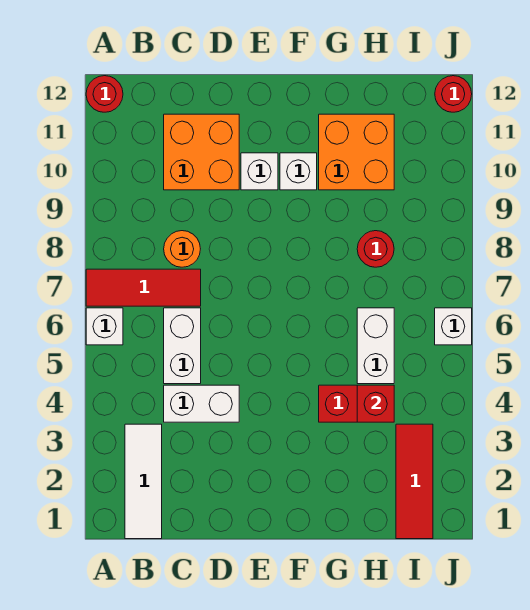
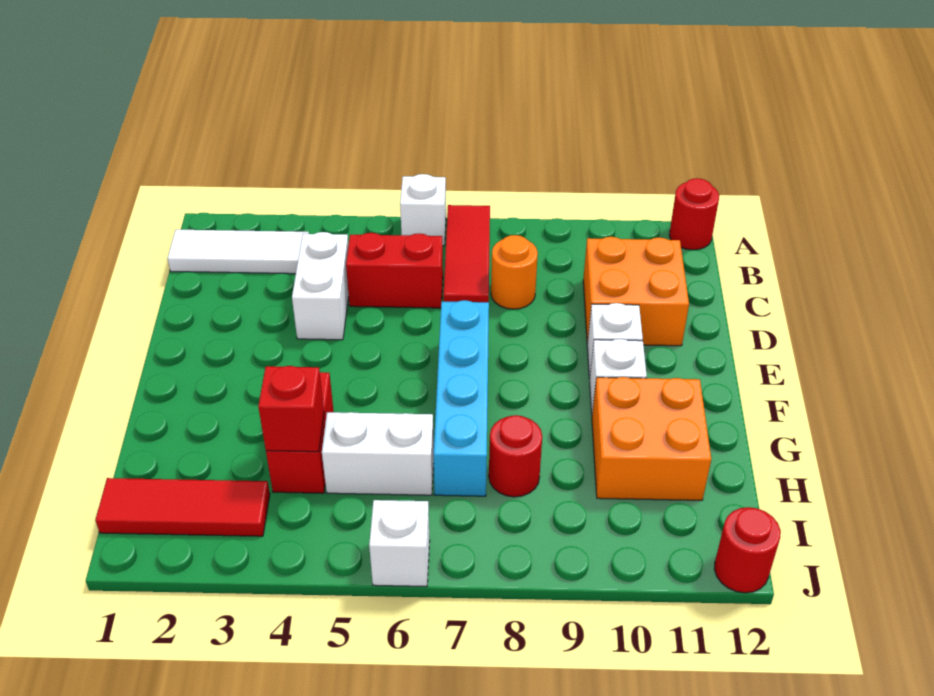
white brick C5:C6 level 1 -> red brick C5:C6 level 1
none -> cyan brick E7:H7 level 1

